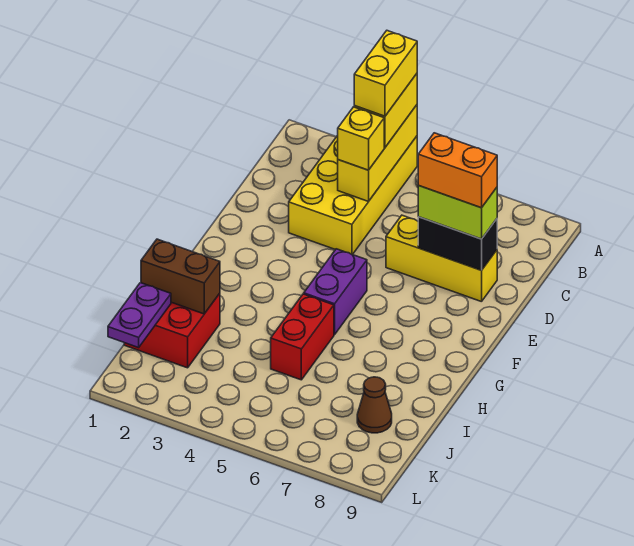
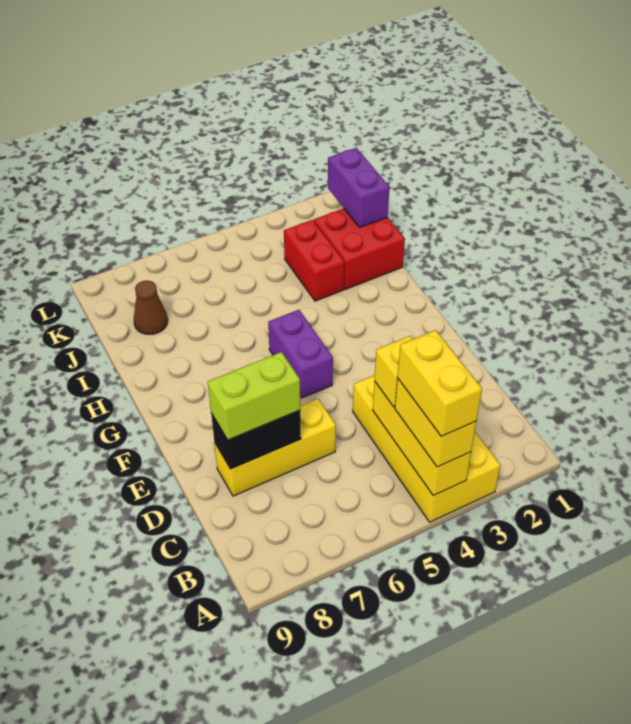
orange brick D7:D8 level 4 -> none
red brick H5:I5 level 1 -> red brick I3:J3 level 1
brown brick I1:I2 level 2 -> none
purple plate J1:K1 level 2 -> purple brick J1:K1 level 2

